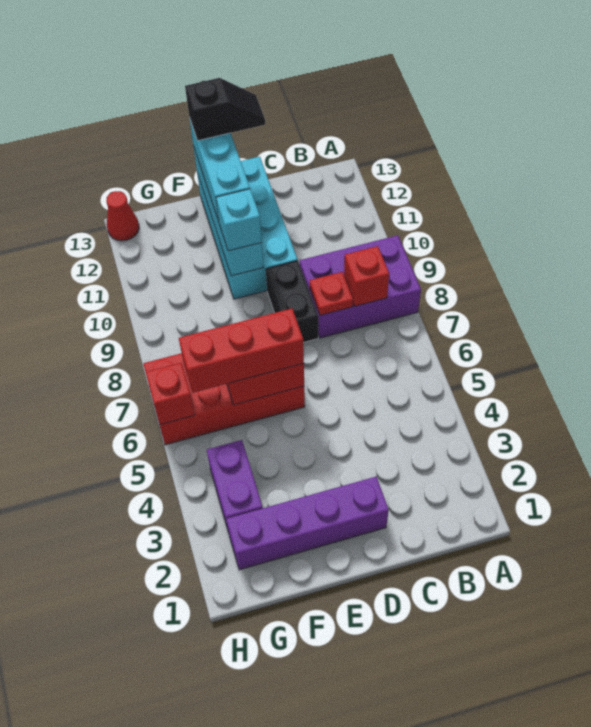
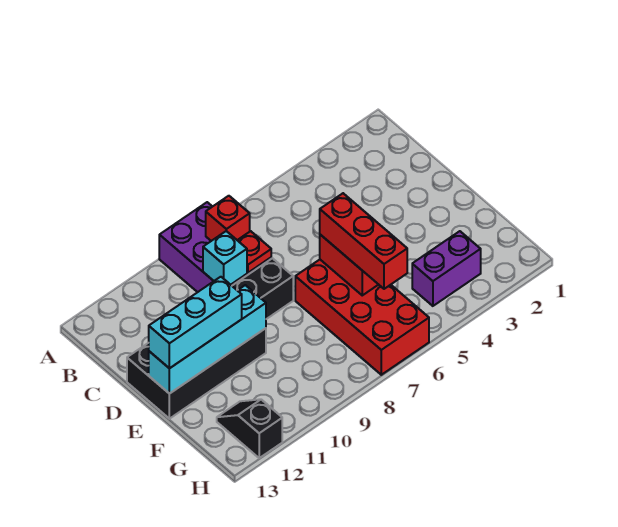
purple brick D2:G2 level 1 -> none
cyan brick D10:E13 level 1 -> black brick D10:E13 level 1
black slope D13:E13 level 4 top E -> black slope G12:H12 level 1 top H
cyan brick E10 level 3 -> cyan brick C9 level 2
red brick H6 level 2 -> none
red cone H13 level 1 -> none

